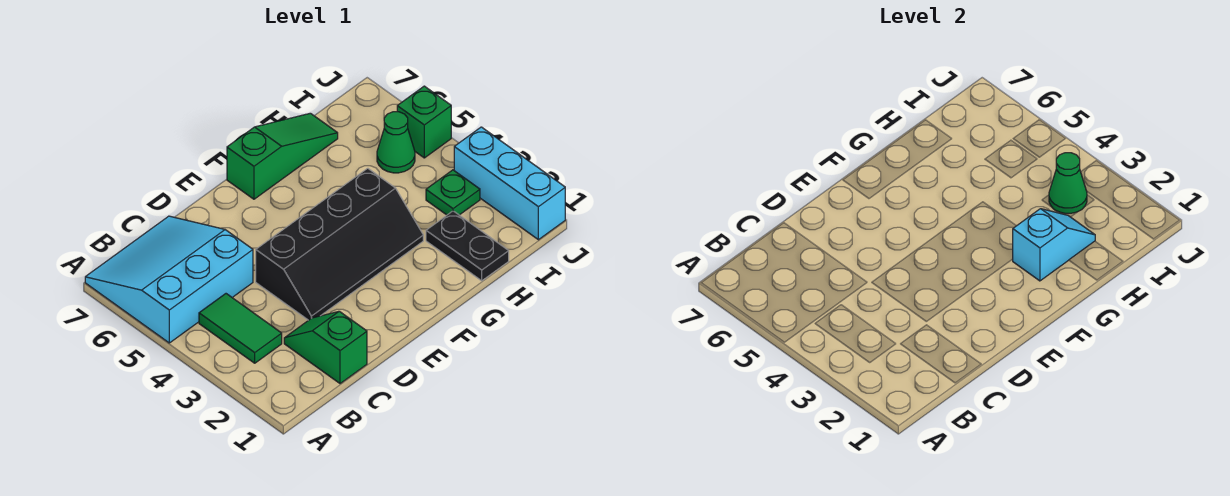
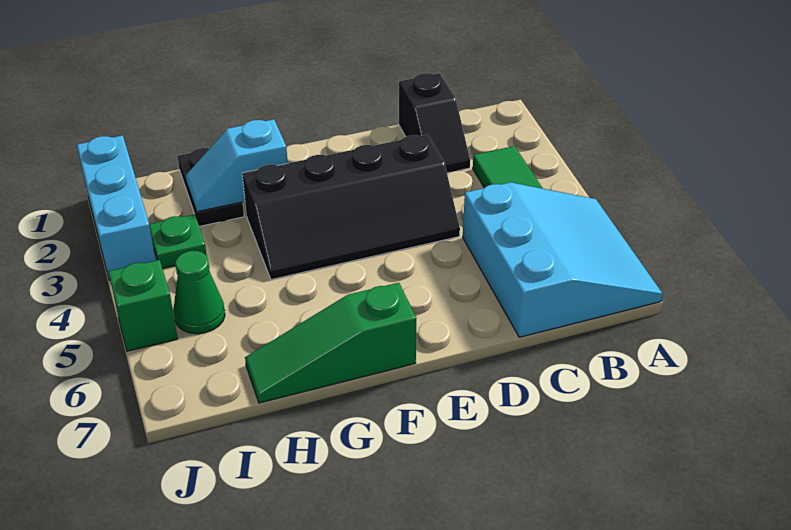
cyan slope A5:C7 level 1 top 5 -> cyan slope A5:C7 level 1 top C
green slope C1:C2 level 1 top 1 -> black slope C1:C2 level 1 top 1
black slope D3:G4 level 1 top 4 -> black slope D3:G4 level 1 top 3
green cone I3 level 2 -> none

